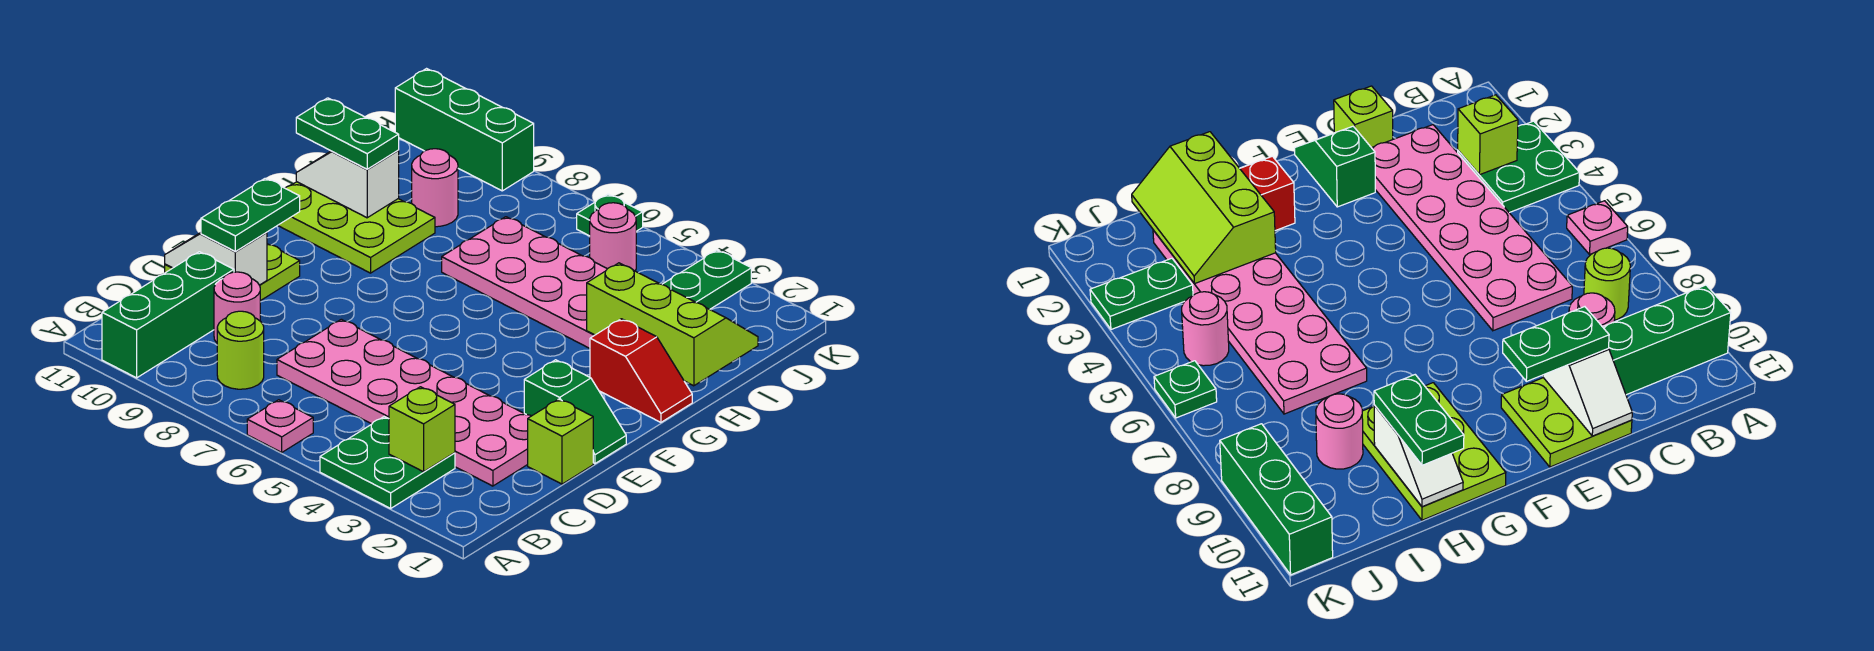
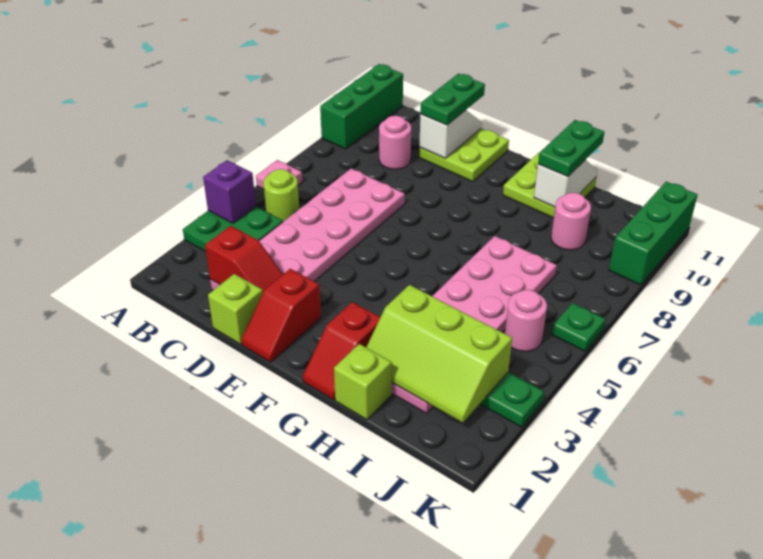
none -> purple brick A4 level 2
green brick A10:C10 level 1 -> green brick A9:A11 level 1
lime brick B3 level 2 -> lime brick H1 level 1
lime round brick B8 level 1 -> lime round brick B5 level 1
none -> red slope C2:D2 level 2 top C
green plate D10:E10 level 3 -> green plate D10:D11 level 3
green slope E1:E2 level 1 top 2 -> red slope E1:E2 level 1 top 2
lime plate G9:H11 level 1 -> lime plate G10:H11 level 1
lime slope H1:I3 level 2 top H -> lime slope H2:J3 level 2 top 3

